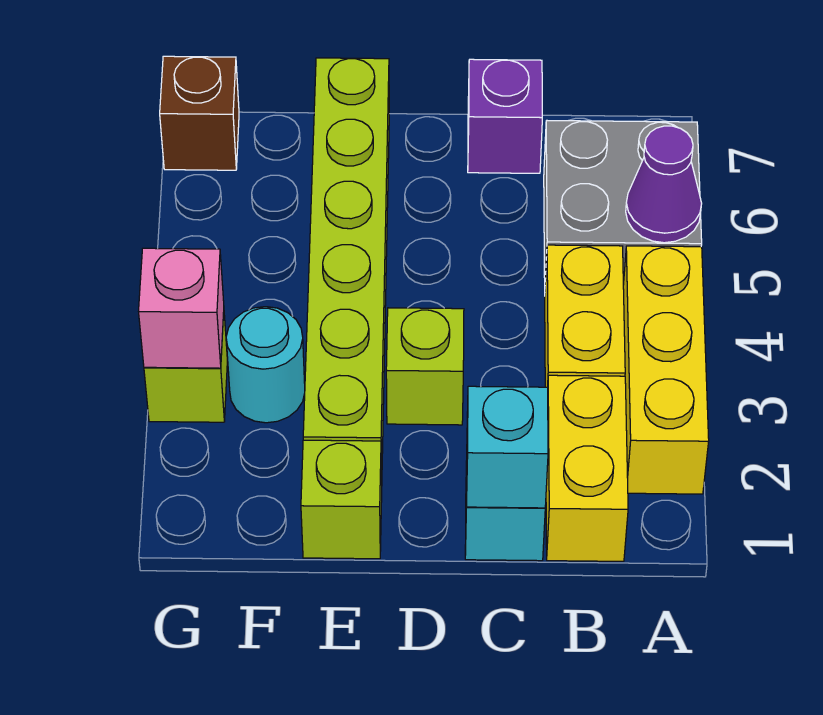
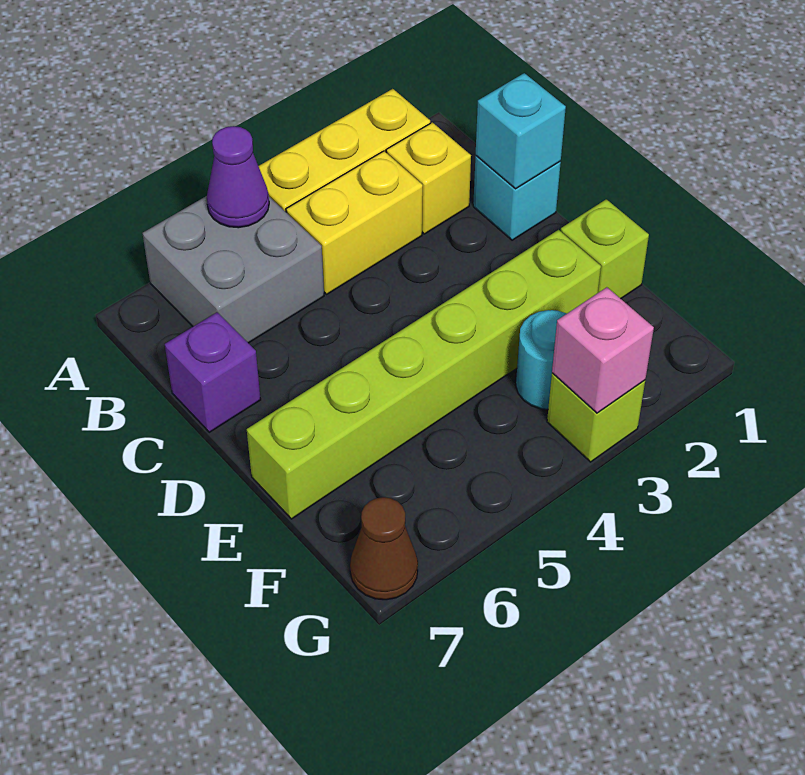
yellow brick B1:B2 level 1 -> yellow brick B2 level 1
lime brick D3 level 1 -> none
brown brick G7 level 1 -> brown cone G7 level 1

